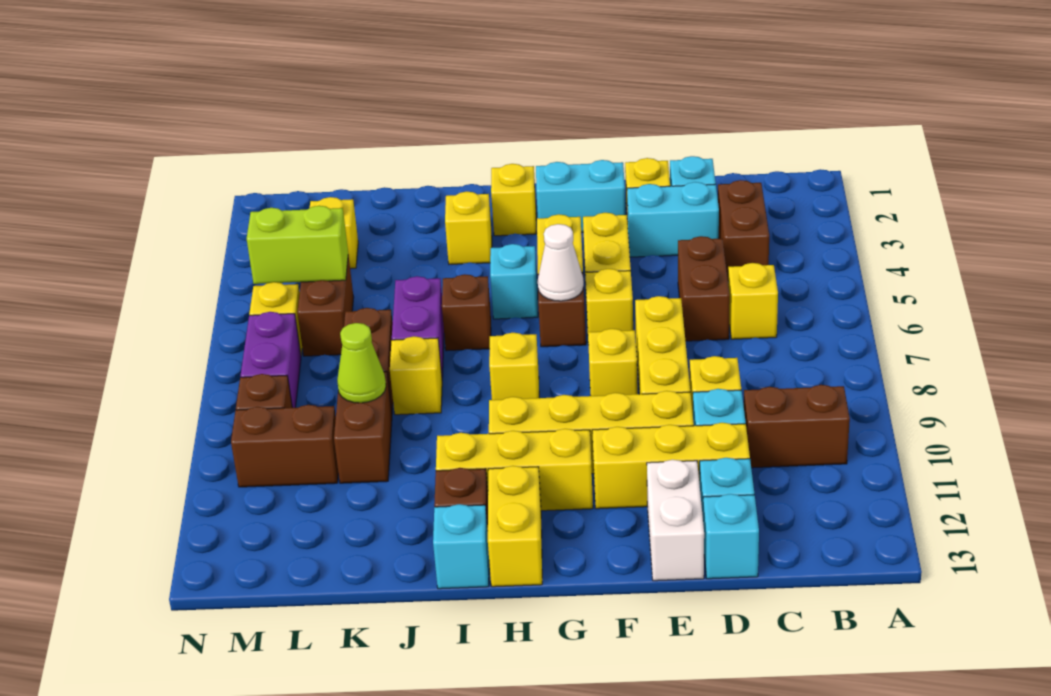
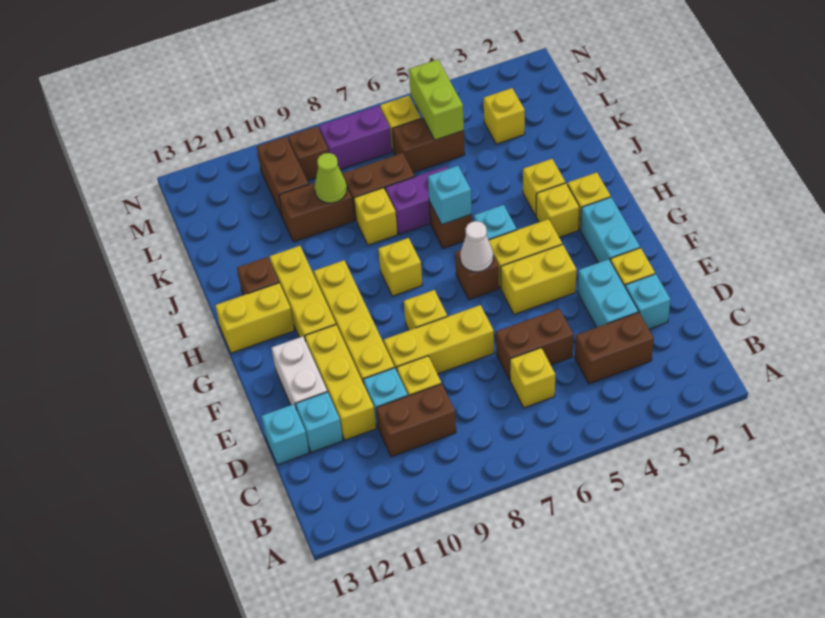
brown brick B10:C10 level 1 -> brown brick C9:C10 level 1
white brick E12:E13 level 1 -> white brick E12:F12 level 1
yellow brick F6 level 1 -> yellow brick H3 level 1
cyan brick I13 level 1 -> cyan brick I6 level 2

